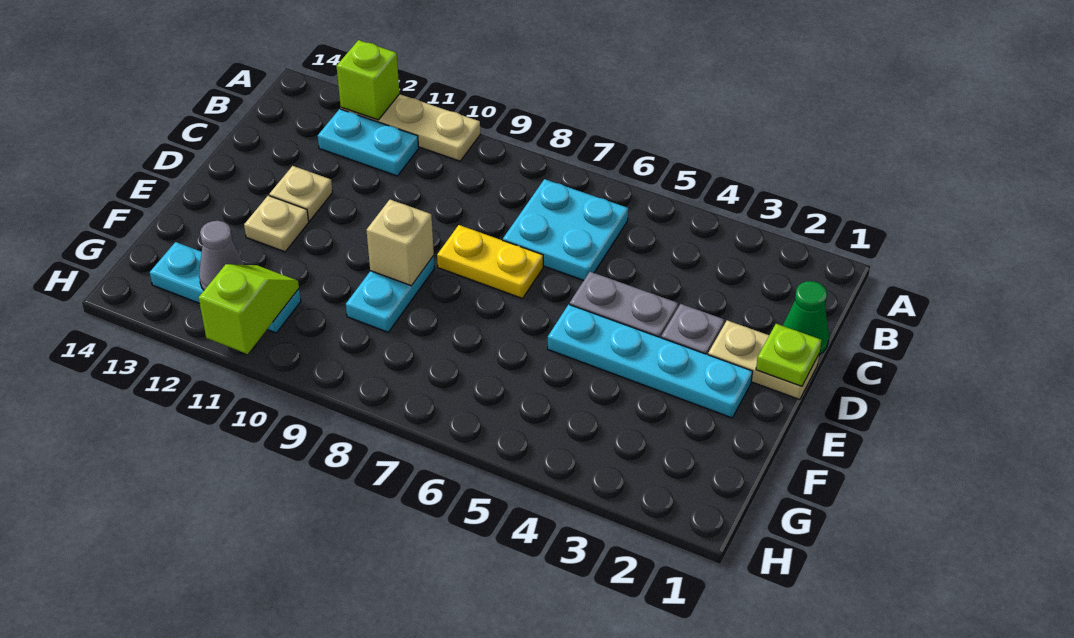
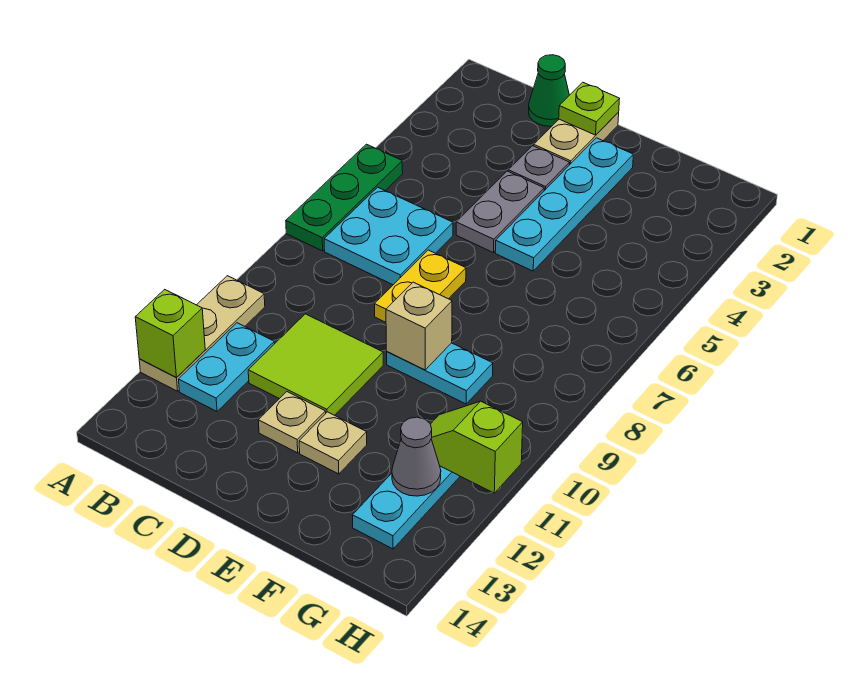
none -> green plate A5:A7 level 1
none -> lime tile C10:D11 level 1

